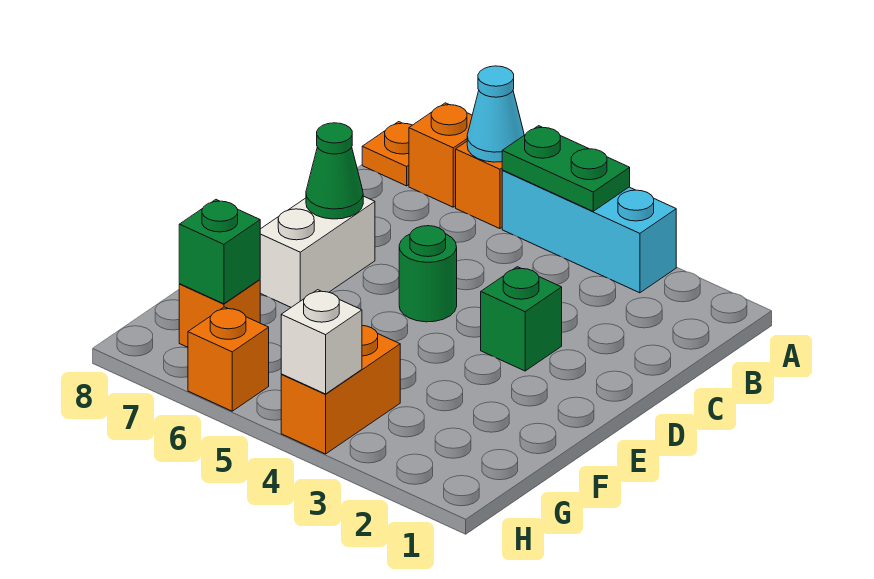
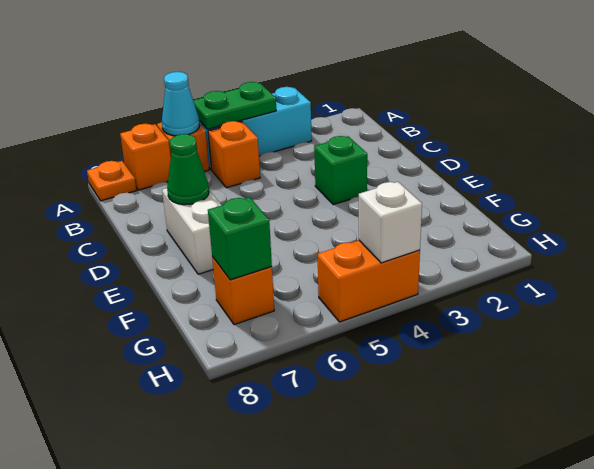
green round brick D5 level 1 -> none
orange brick G4:H4 level 1 -> orange brick H4:H5 level 1
orange brick H6 level 1 -> orange brick B5 level 1

